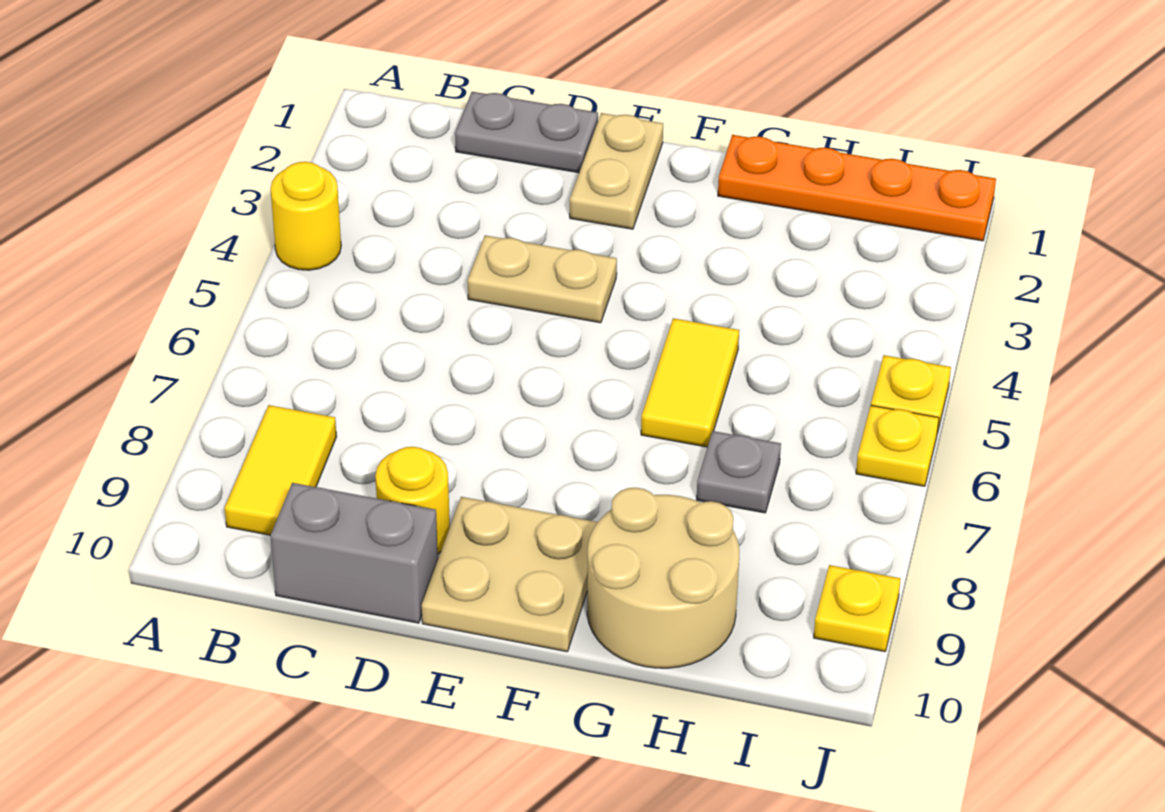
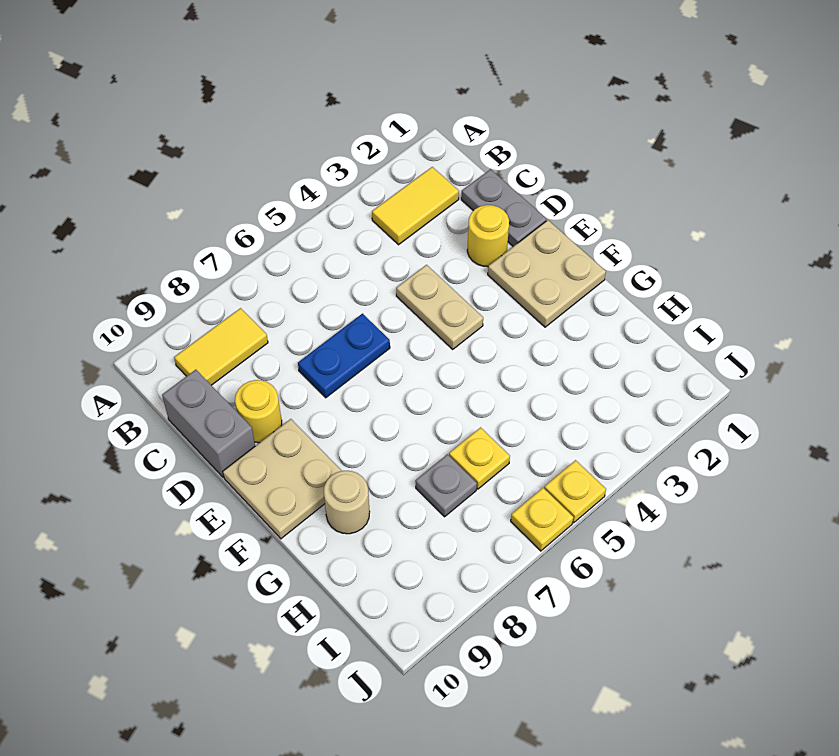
yellow round brick A4 level 1 -> yellow round brick D2 level 1
none -> blue plate D6:D7 level 1
tan plate E1:E2 level 1 -> tan plate E1:F2 level 1
orange plate G1:J1 level 1 -> none
yellow tile G5:G6 level 1 -> yellow tile B2:B3 level 1
tan round brick G9:H10 level 1 -> tan round brick G9 level 1
yellow plate J9 level 1 -> yellow plate H6 level 1

